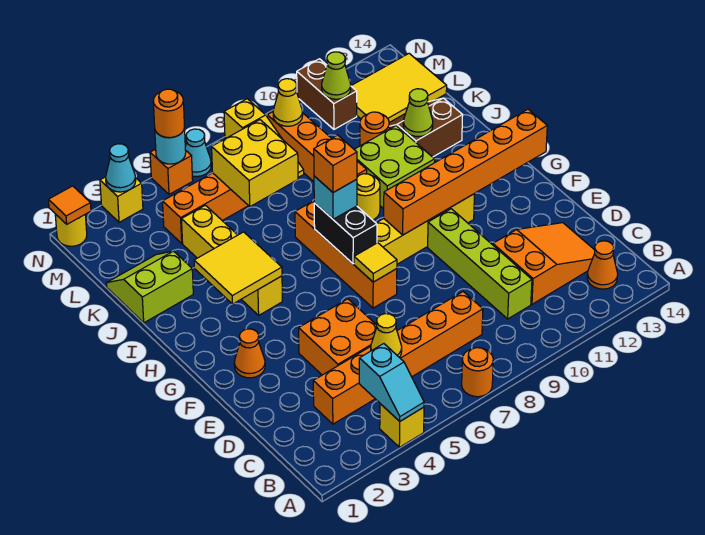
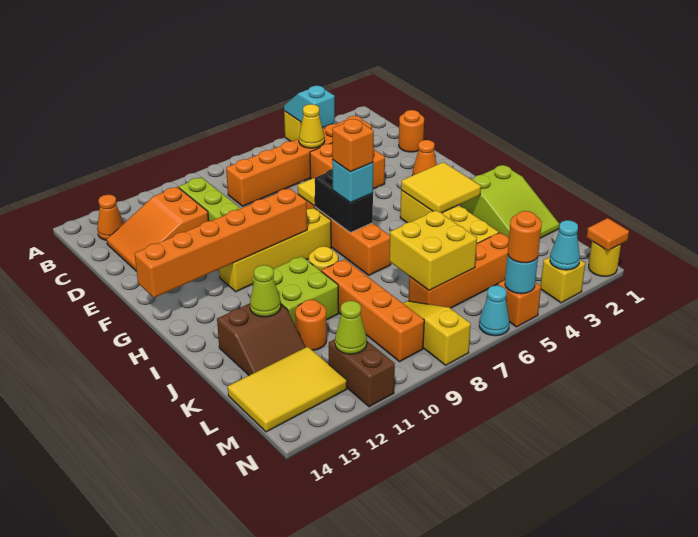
orange round brick A7 level 1 -> orange round brick D1 level 1
lime slope J1:K2 level 1 top J -> lime slope I1:K2 level 1 top I
yellow cone M9 level 2 -> none

